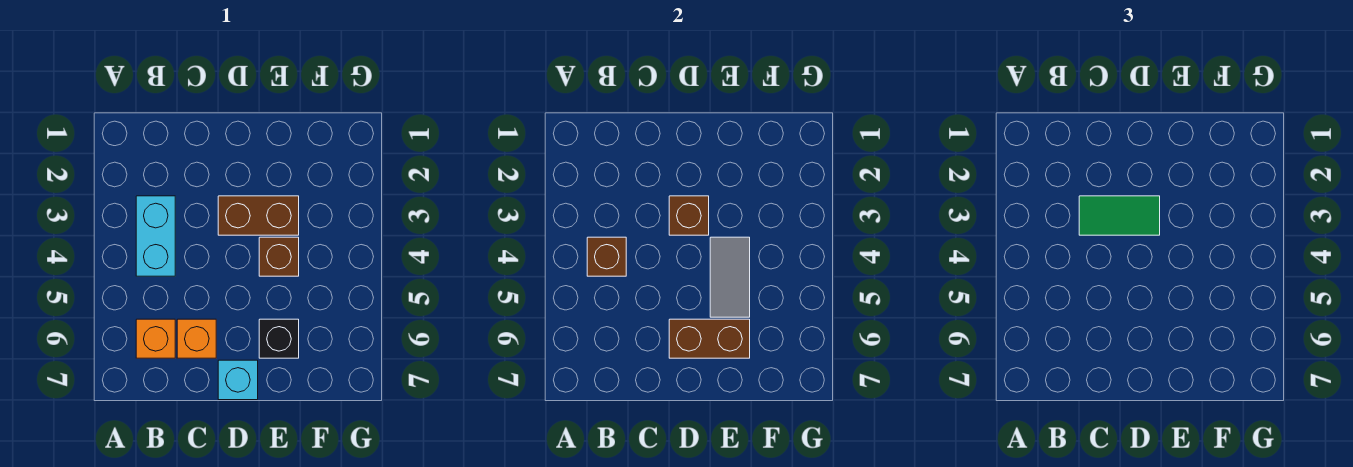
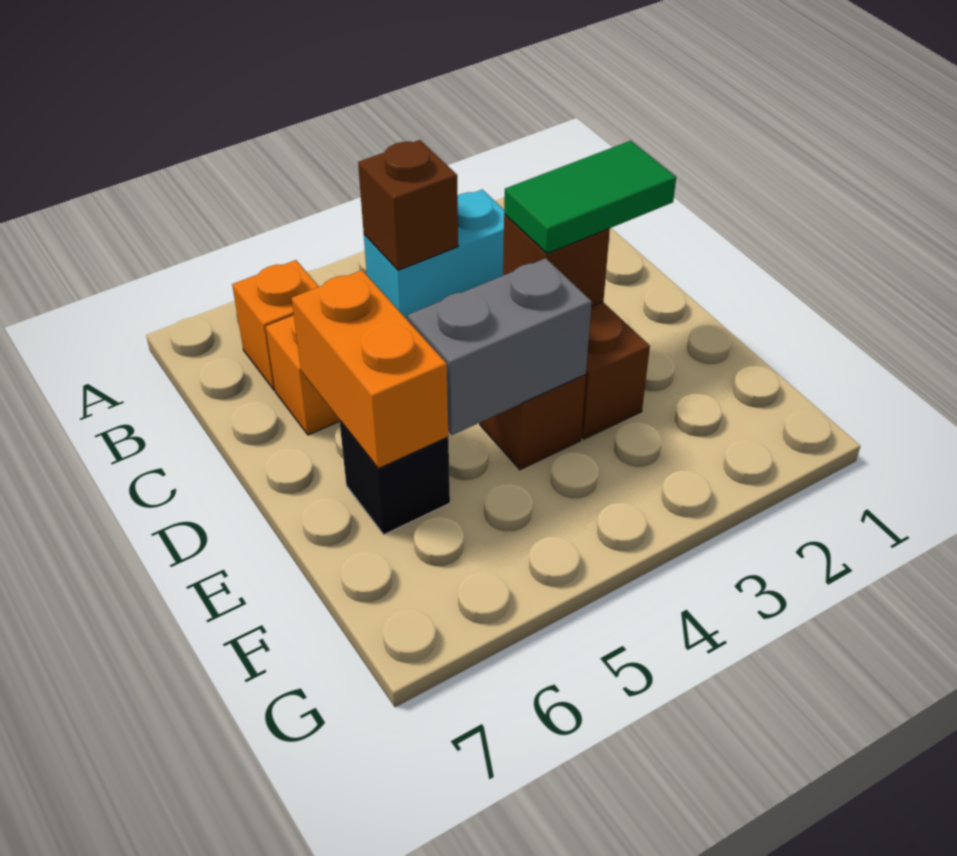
green tile C3:D3 level 3 -> green tile D2:D3 level 3
brown brick D6:E6 level 2 -> orange brick D6:E6 level 2
cyan brick D7 level 1 -> none
grey tile E4:E5 level 2 -> grey brick E4:E5 level 2

